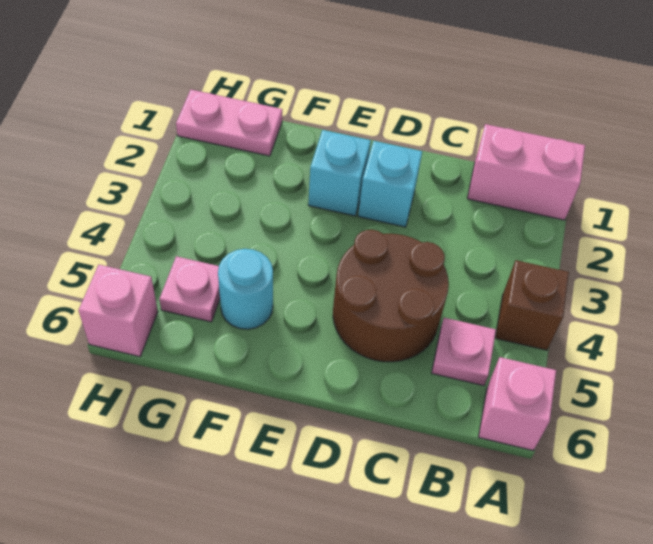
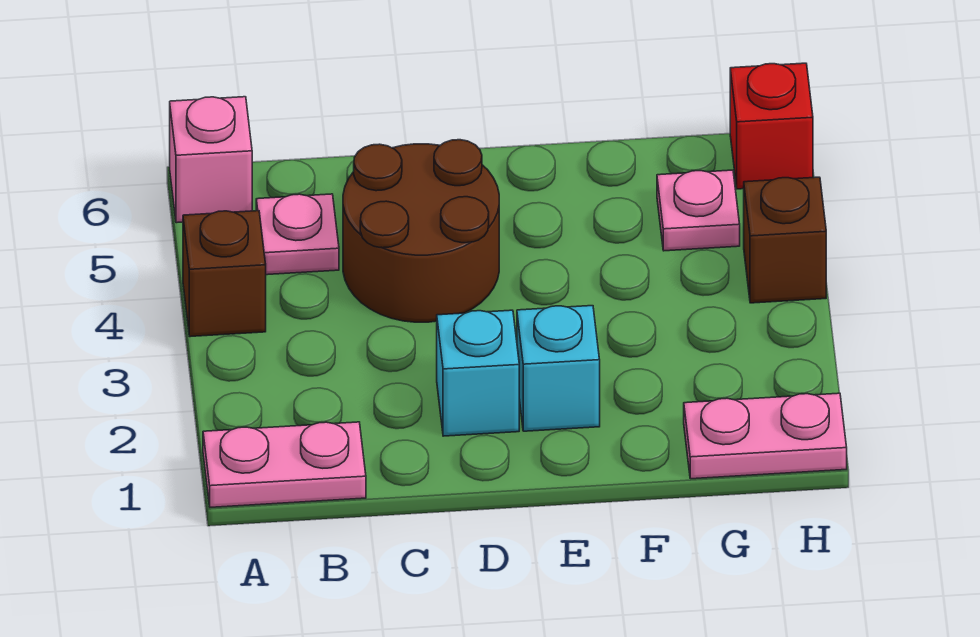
pink brick A1:B1 level 1 -> pink plate A1:B1 level 1
cyan round brick F5 level 1 -> none
none -> brown brick H4 level 1
pink brick H6 level 1 -> red brick H6 level 1

